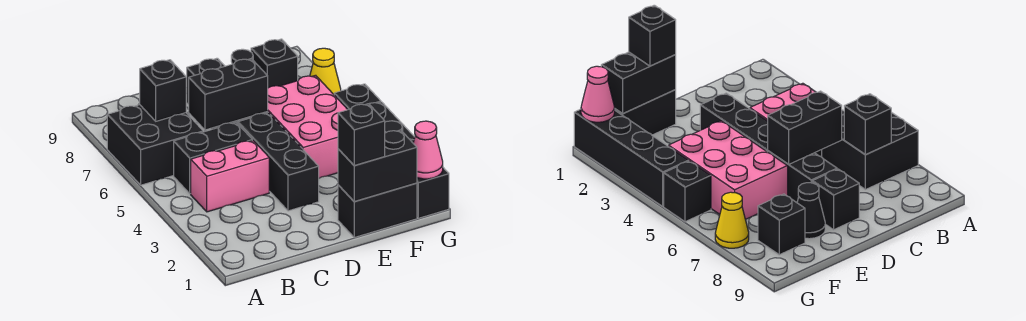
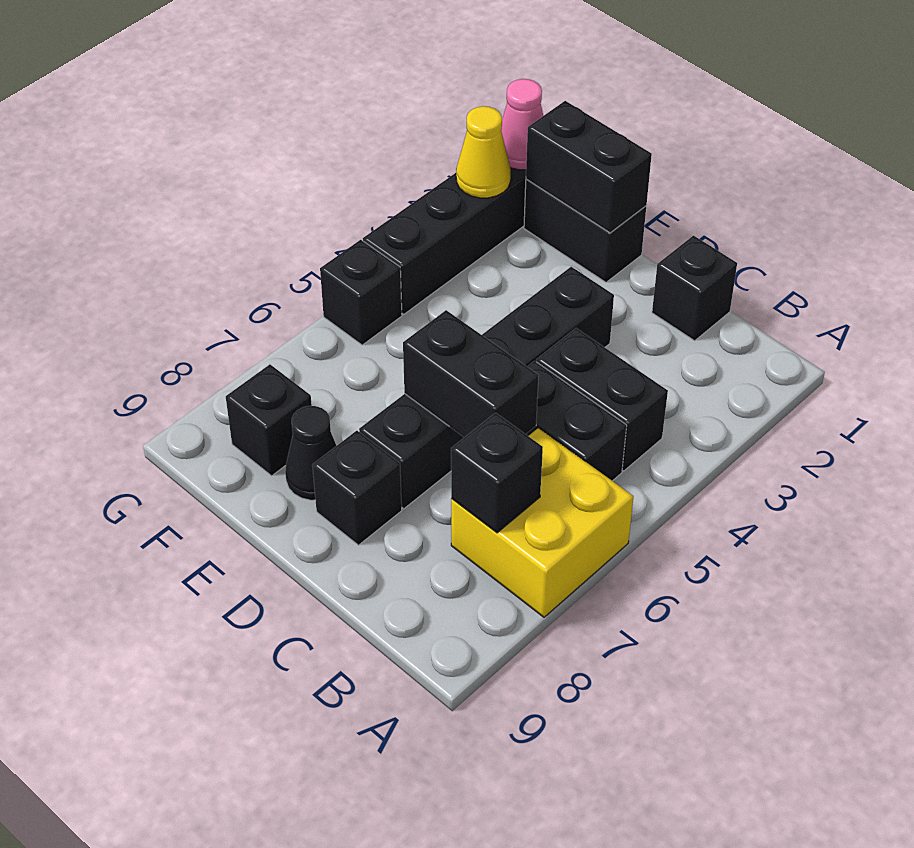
black brick A6:B7 level 1 -> yellow brick A6:B7 level 1
pink brick B4:C4 level 1 -> black brick B4:C4 level 1
black brick E1 level 3 -> black brick C1 level 1
pink brick E4:F6 level 1 -> none
yellow cone G7 level 1 -> yellow cone G2 level 2

